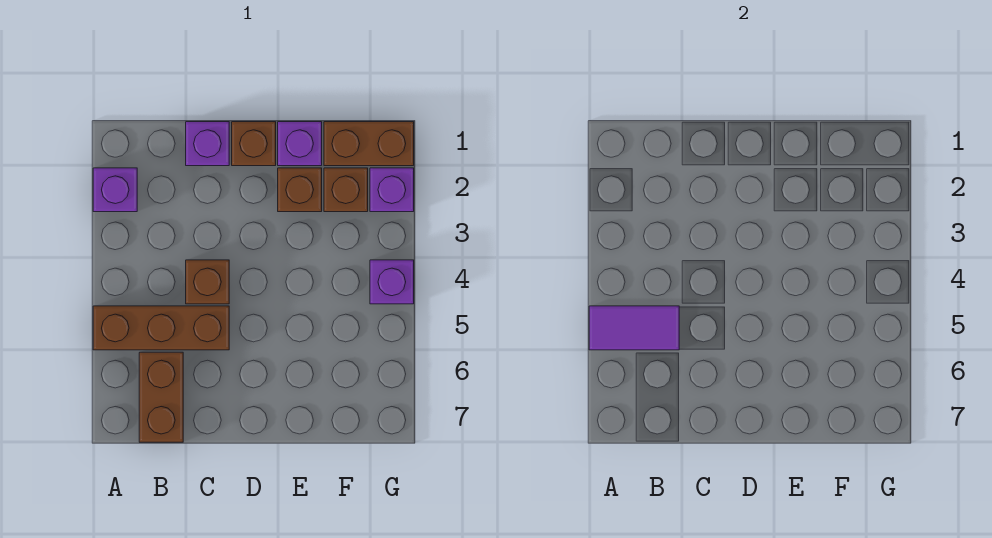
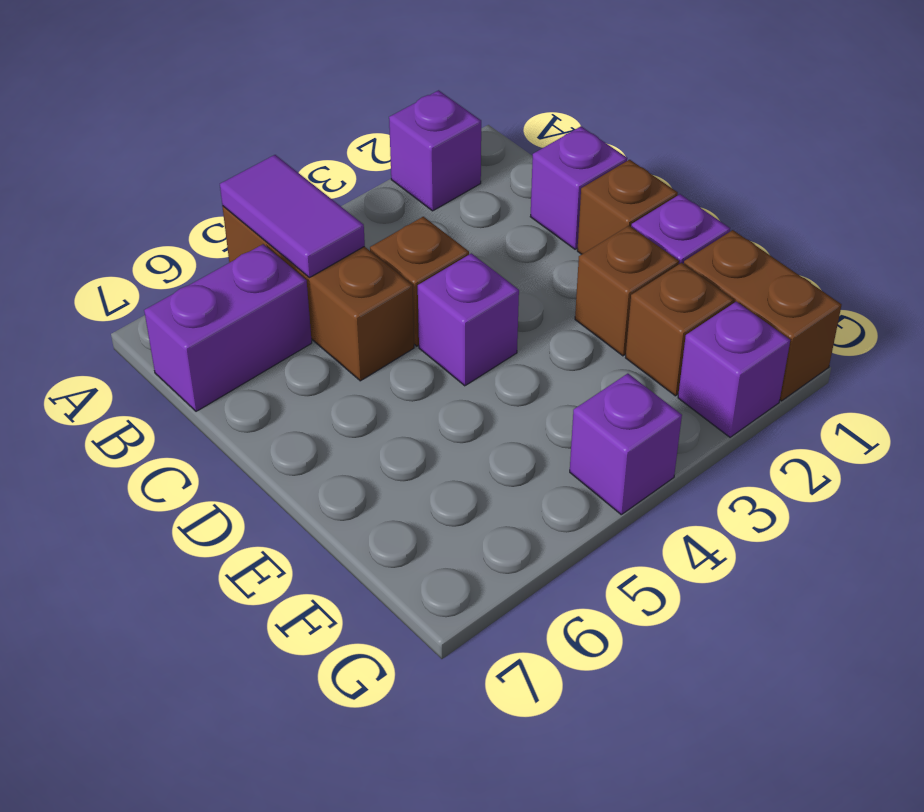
brown brick B6:B7 level 1 -> purple brick B6:B7 level 1
none -> purple brick D4 level 1

